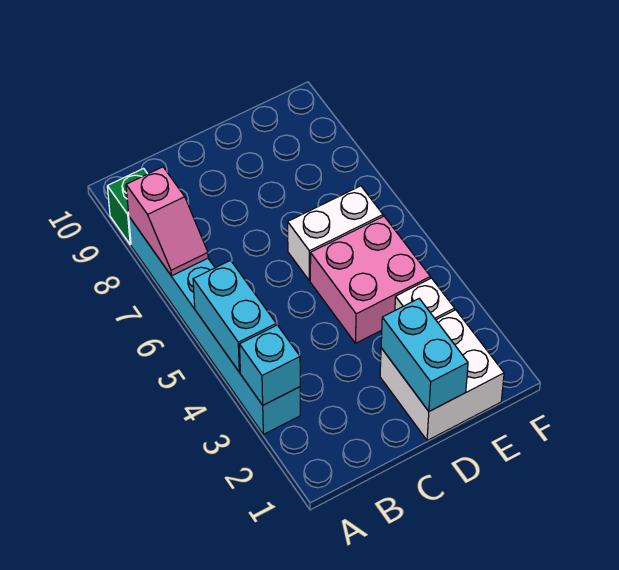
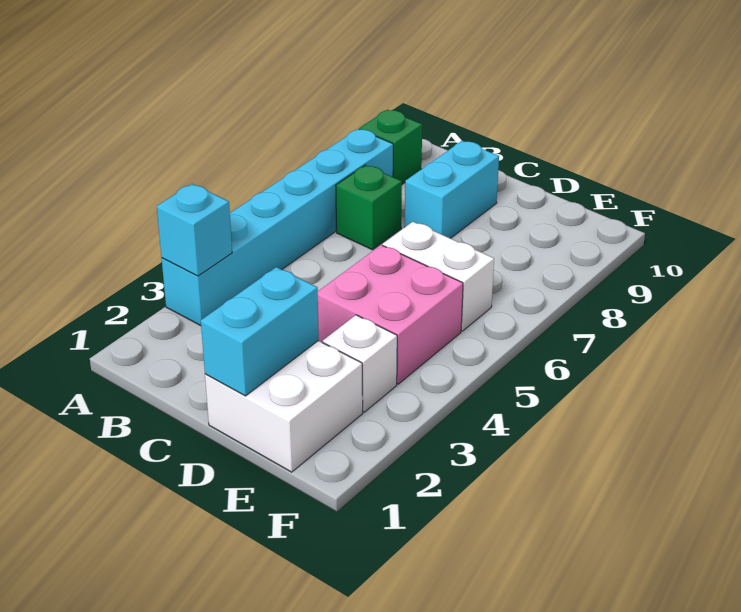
cyan brick A4:A5 level 2 -> cyan brick C8:C9 level 1
pink slope A7:A8 level 2 top 8 -> none
none -> green brick B7 level 1

